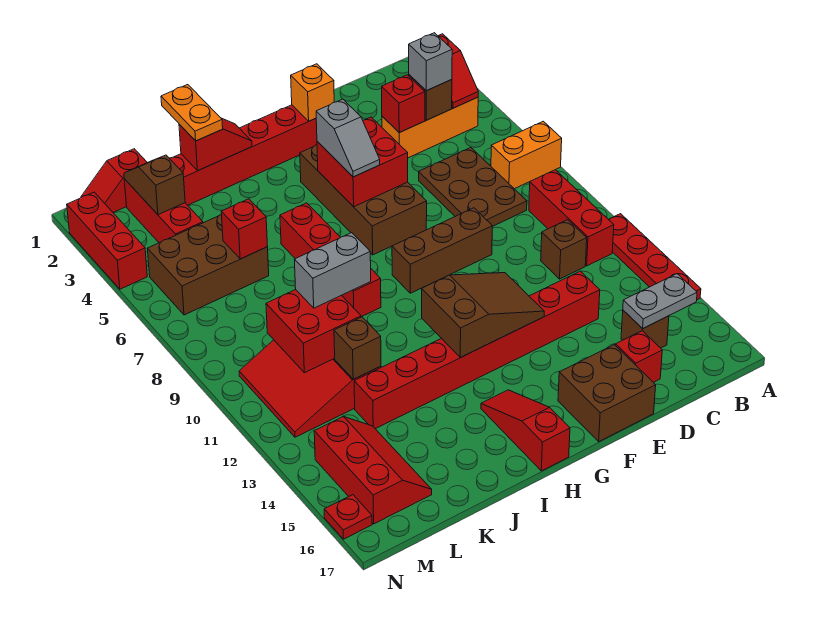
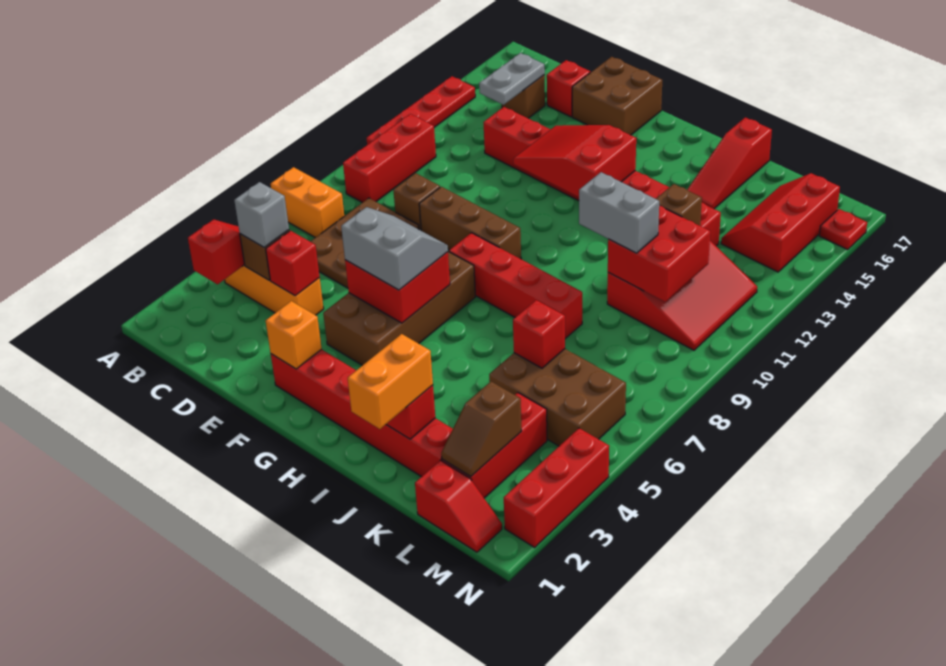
grey plate B15:C15 level 2 -> grey plate C14:C15 level 2
brown brick C11 level 1 -> brown brick D9 level 1
brown slope F12:H13 level 2 top H -> red slope F12:H13 level 2 top H
grey slope G5:G6 level 3 top 5 -> grey slope F5:G6 level 3 top 5
red slope H15:H17 level 1 top 17 -> red slope J15:J17 level 1 top 17
red brick I6:I9 level 1 -> red brick G8:J8 level 1
orange plate J1:J2 level 3 -> orange brick J1:J2 level 3

